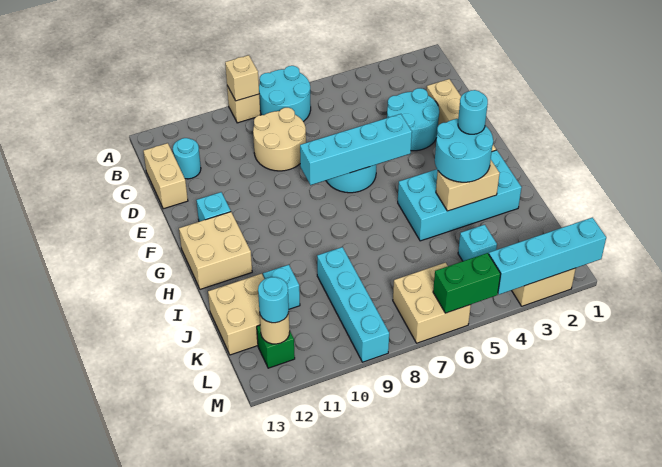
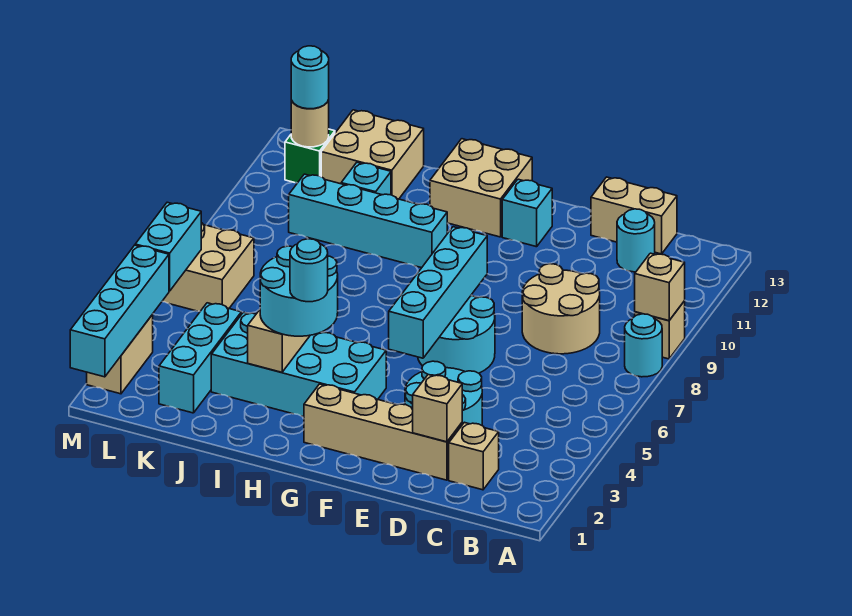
cyan round brick A7:B8 level 1 -> cyan round brick A8 level 1
none -> tan brick C2 level 1
none -> tan brick D2 level 2
cyan brick H2:I5 level 1 -> cyan brick G3:J4 level 1
cyan brick J9:M9 level 1 -> cyan brick H10:K10 level 1
cyan brick K4 level 1 -> cyan brick K2:K4 level 1
green brick M5:M6 level 2 -> cyan brick M5:M6 level 2

